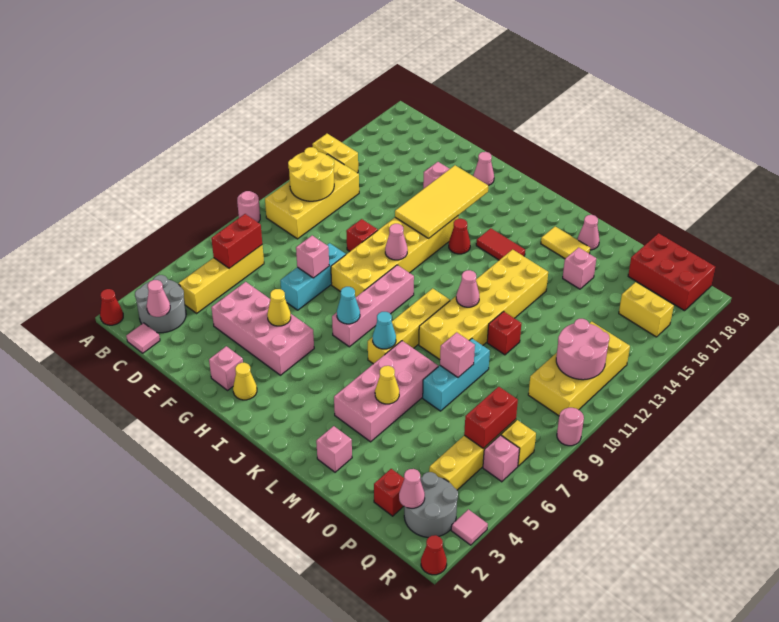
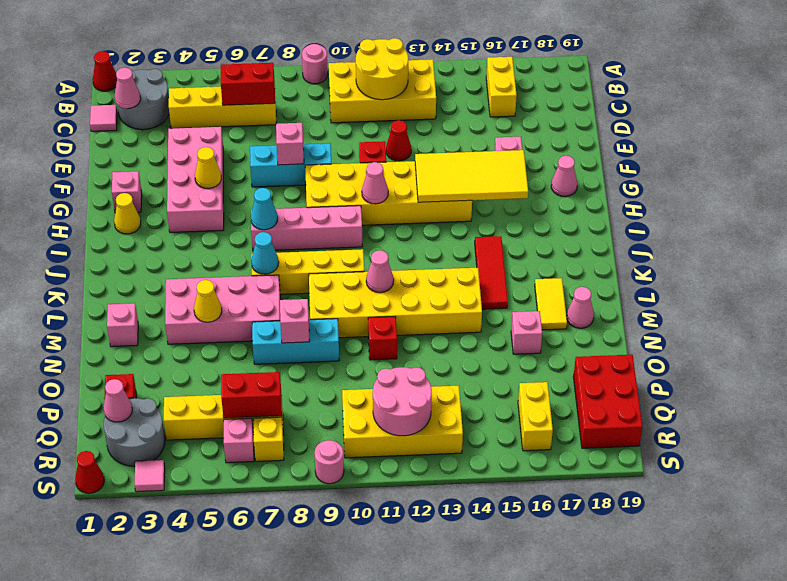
yellow brick A14:B14 level 1 -> yellow brick B16:C16 level 1
red cone I14 level 1 -> red cone E12 level 1
red tile J15:K15 level 1 -> red tile J15:L15 level 1

